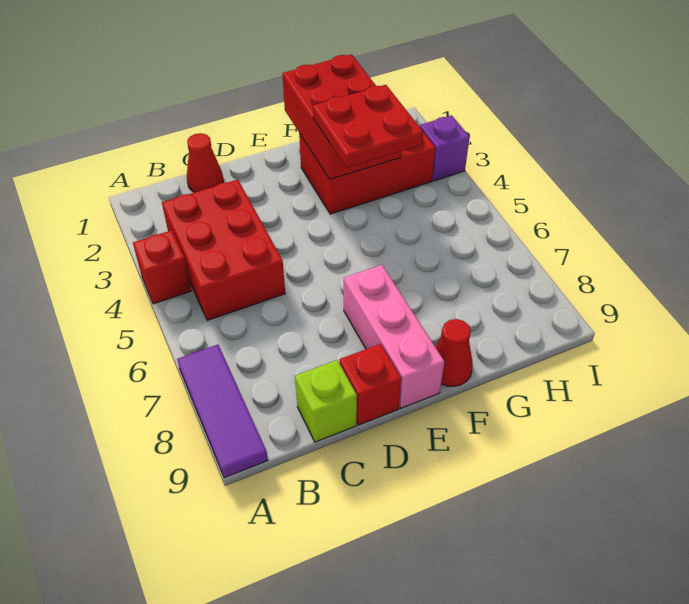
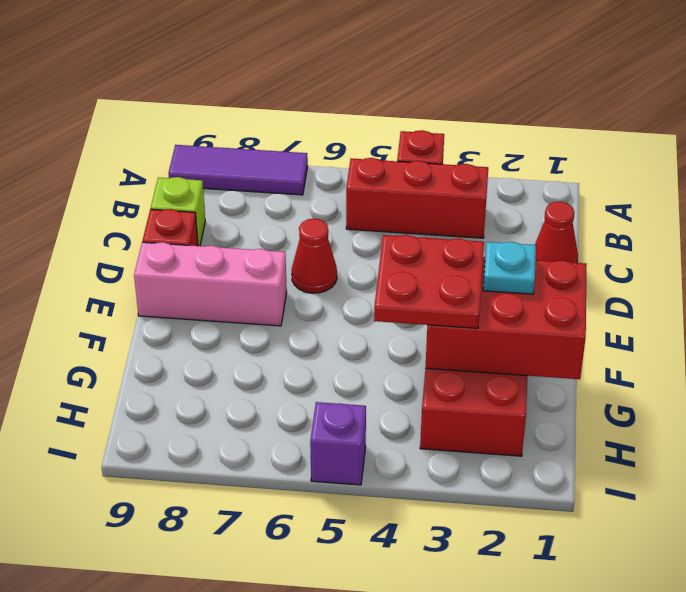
red brick B3:C5 level 1 -> red brick B3:B5 level 1
none -> cyan plate F2 level 3
red cone F9 level 1 -> red cone D6 level 1
purple brick I3 level 1 -> purple brick I5 level 1

